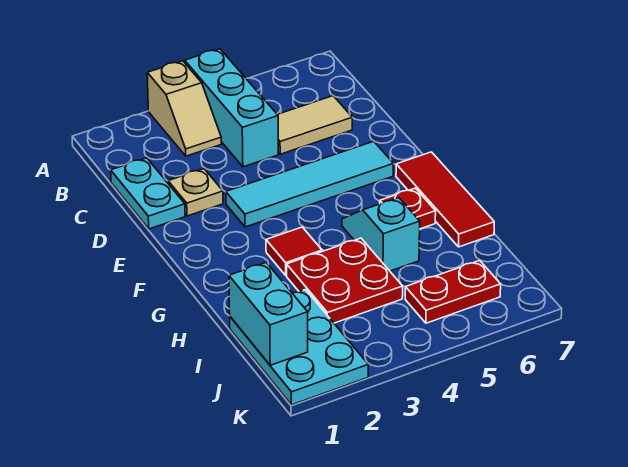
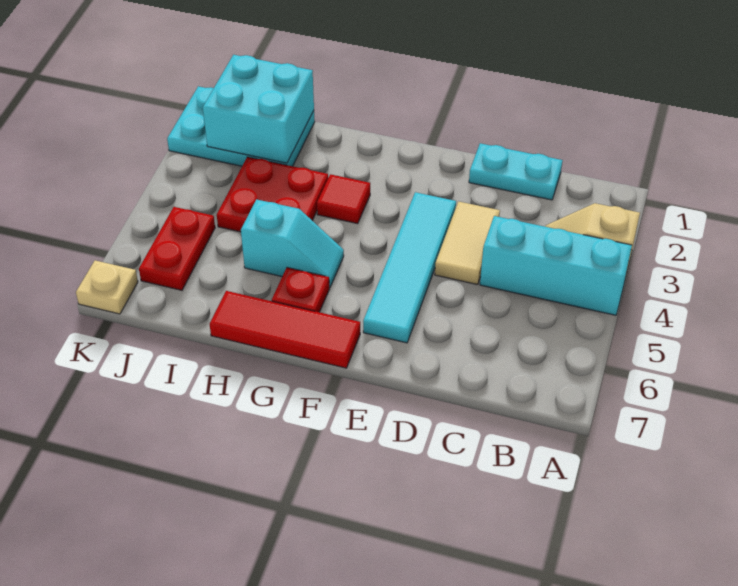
tan tile C5:C6 level 1 -> tan tile D3:D4 level 1
tan plate D2 level 1 -> tan plate K7 level 1
cyan brick I1:J1 level 2 -> cyan brick I1:J2 level 2

